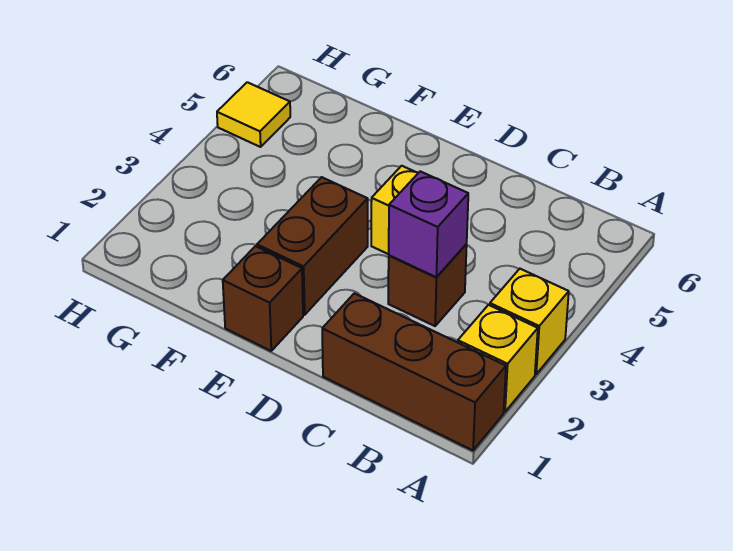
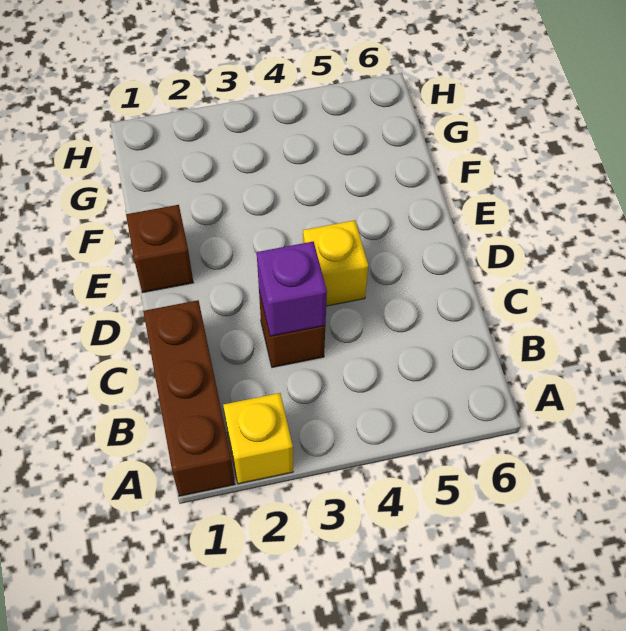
yellow brick A3 level 1 -> none
brown brick E2:E3 level 1 -> none
yellow tile H5 level 1 -> none

